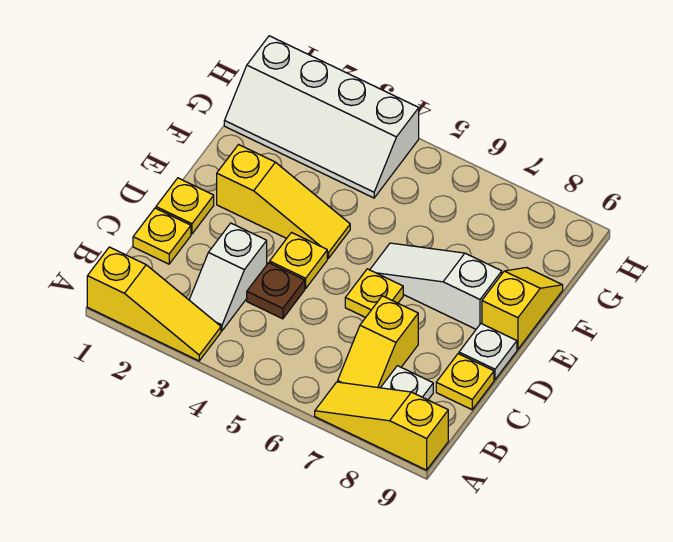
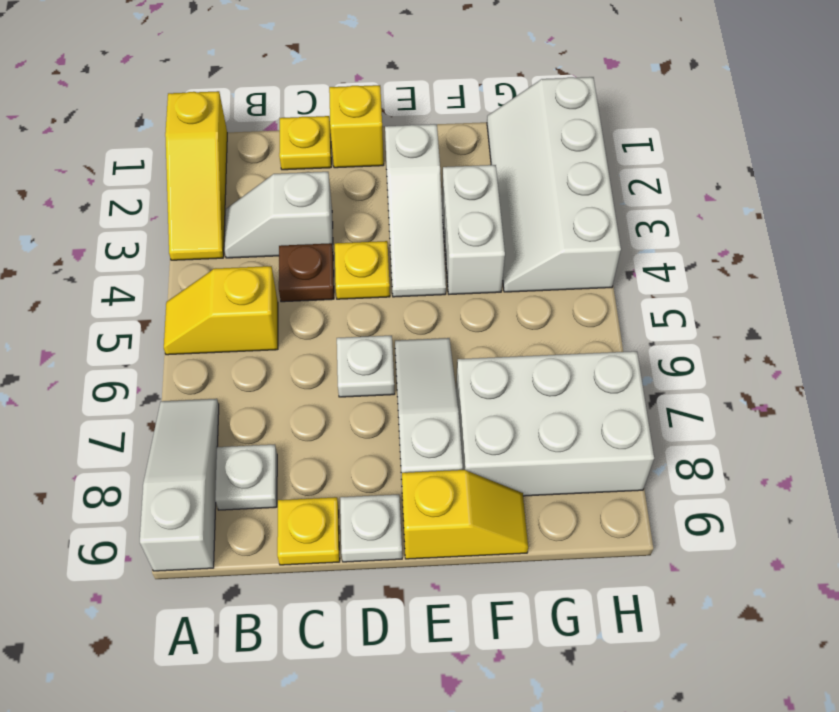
yellow slope A7:A9 level 1 top 9 -> white slope A7:A9 level 1 top 9
yellow slope B7:C7 level 1 top C -> yellow slope A5:B5 level 1 top B
yellow plate D1 level 1 -> yellow brick D1 level 1
yellow plate D6 level 1 -> white plate D6 level 1
yellow slope E2:E4 level 1 top 2 -> white slope E2:E4 level 1 top 2
none -> white brick F3:F4 level 1
none -> white brick F7:H8 level 1

